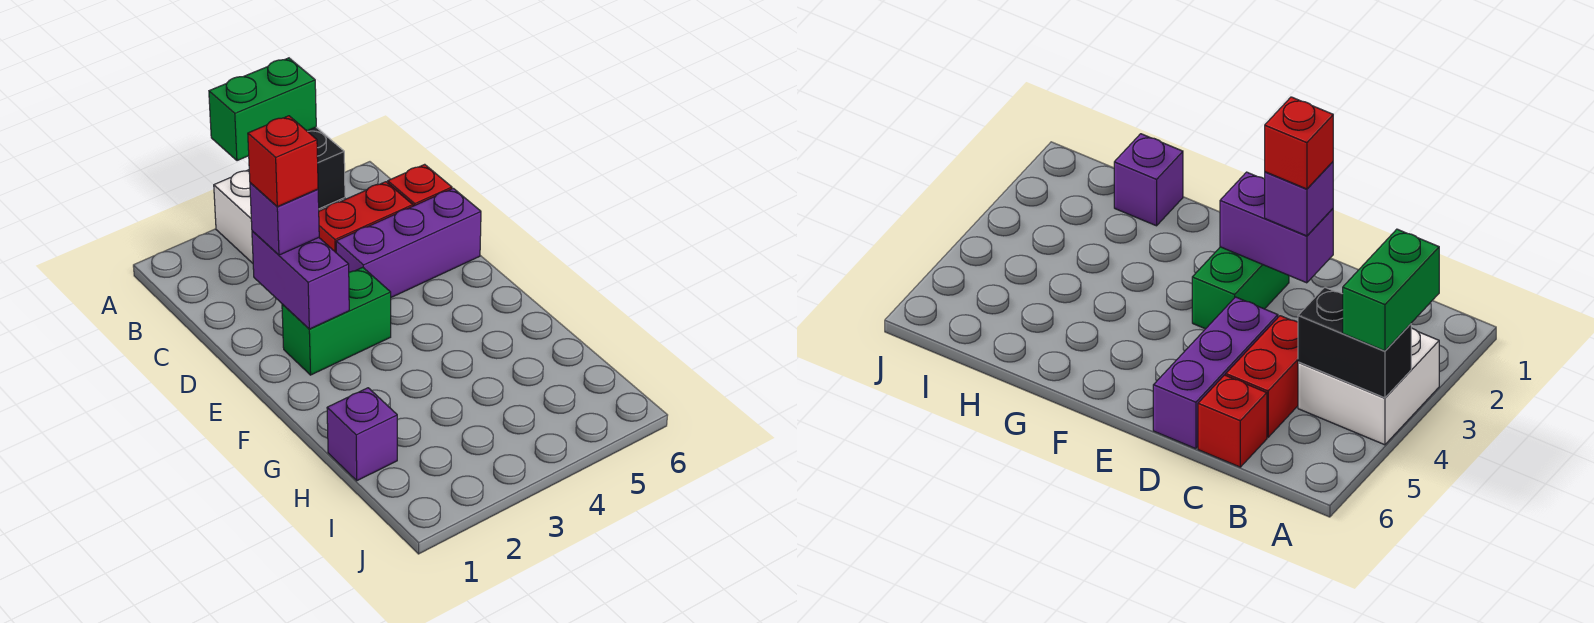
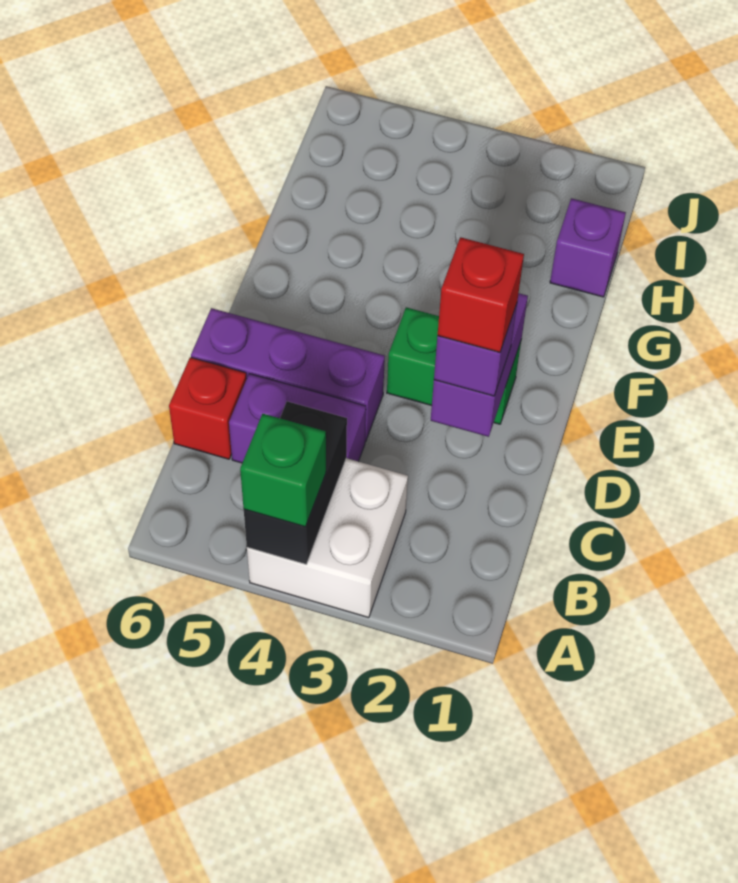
green brick A3:A4 level 3 -> green brick A4 level 3
red brick C4:C5 level 1 -> purple brick C4:C5 level 1

